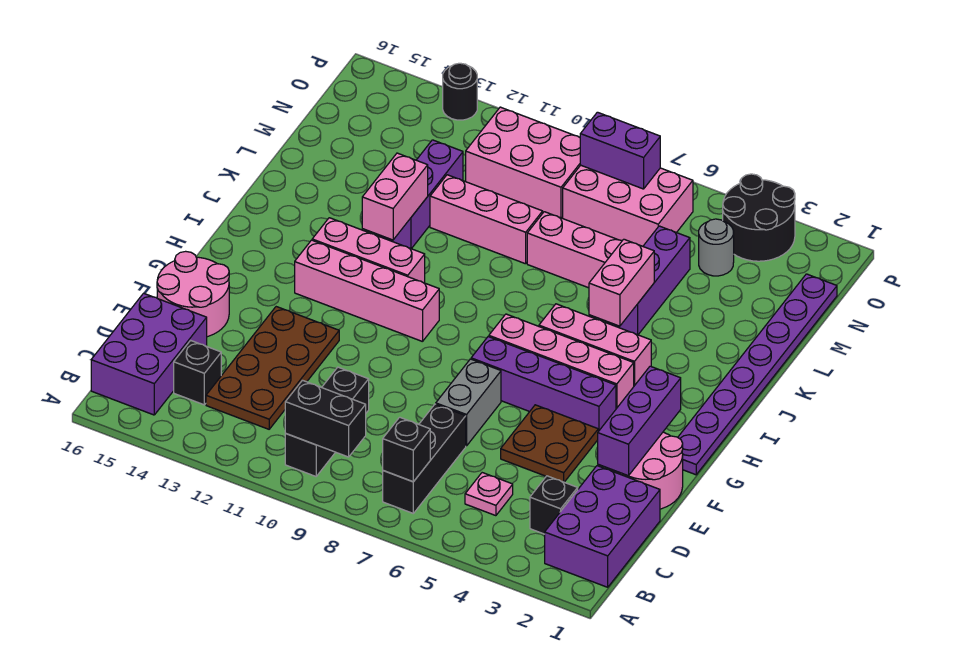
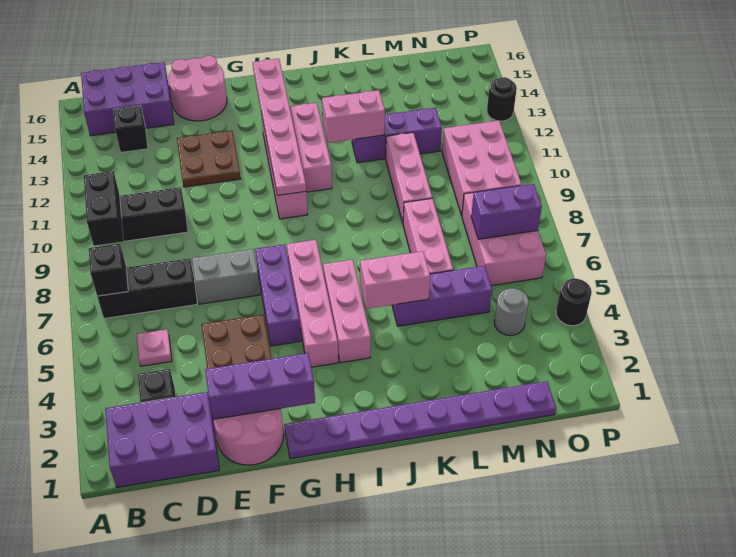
brown plate C12:F13 level 1 -> brown plate E12:F13 level 1
purple brick G4:G7 level 1 -> purple brick G5:G7 level 1
none -> pink plate H10:H15 level 2
black round brick O3:P4 level 1 -> black round brick P4 level 1
purple brick O7:O8 level 2 -> purple brick N7:O7 level 2

